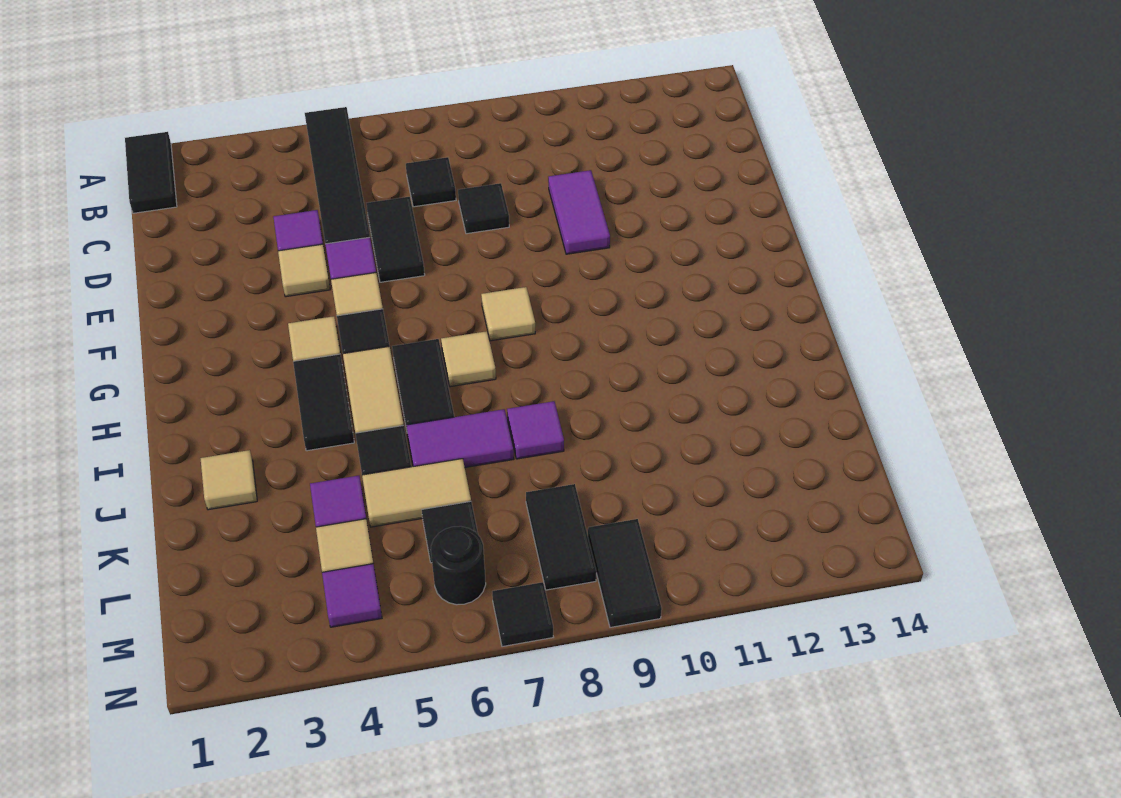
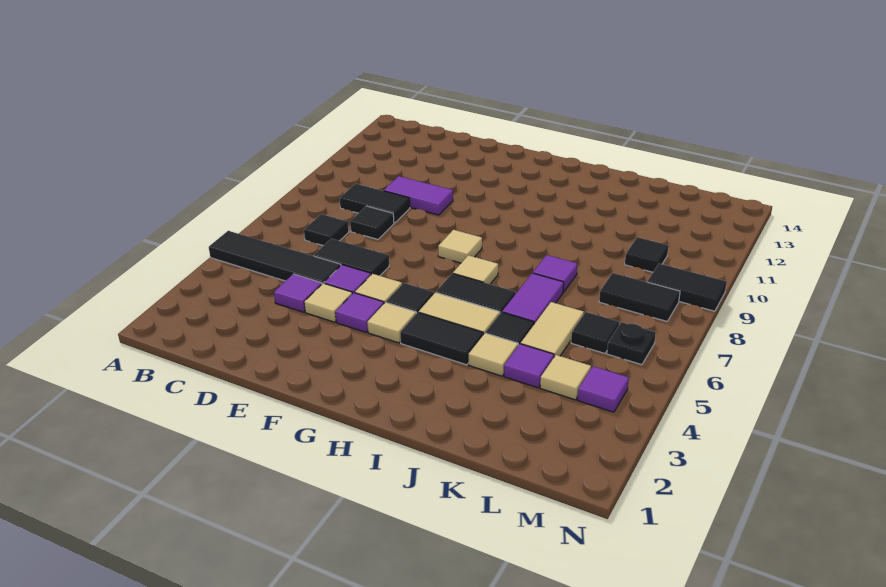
black tile A1:B1 level 1 -> black tile C9:D9 level 1
none -> purple tile F4 level 1
tan tile J2 level 1 -> tan tile J4 level 1
black round brick M6 level 1 -> black plate M6 level 1
black tile N7 level 1 -> black tile L10 level 1

